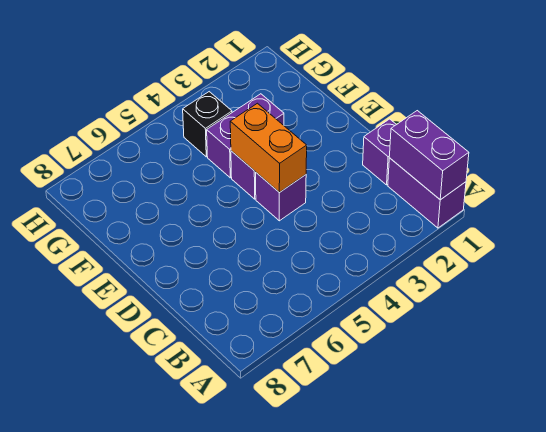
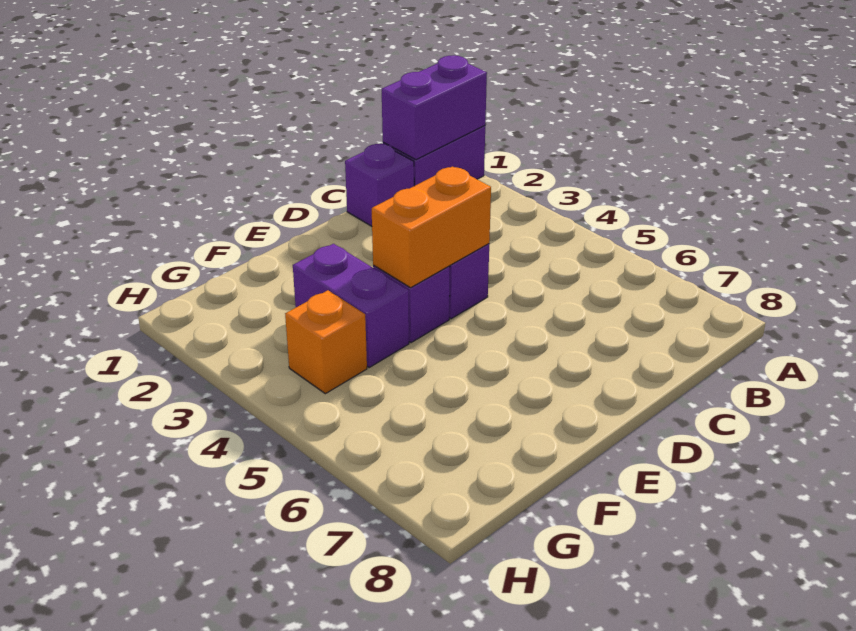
black brick G4 level 1 -> orange brick G4 level 1

